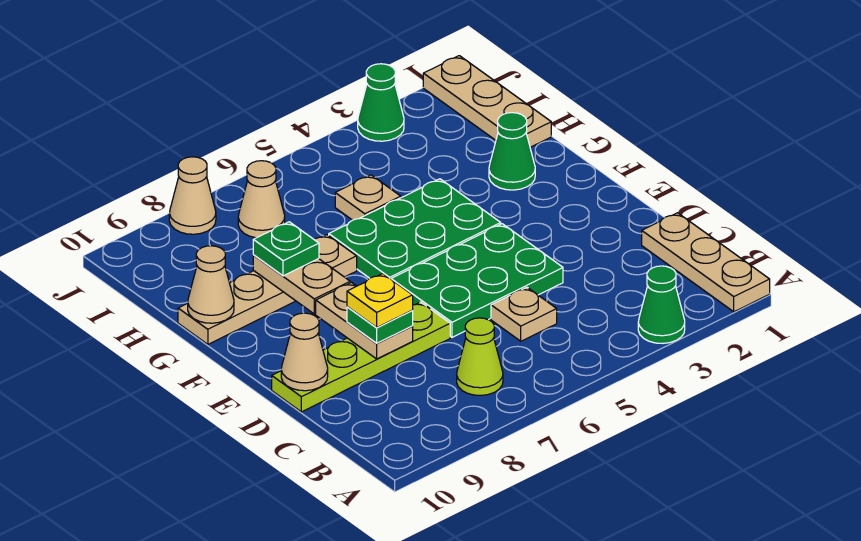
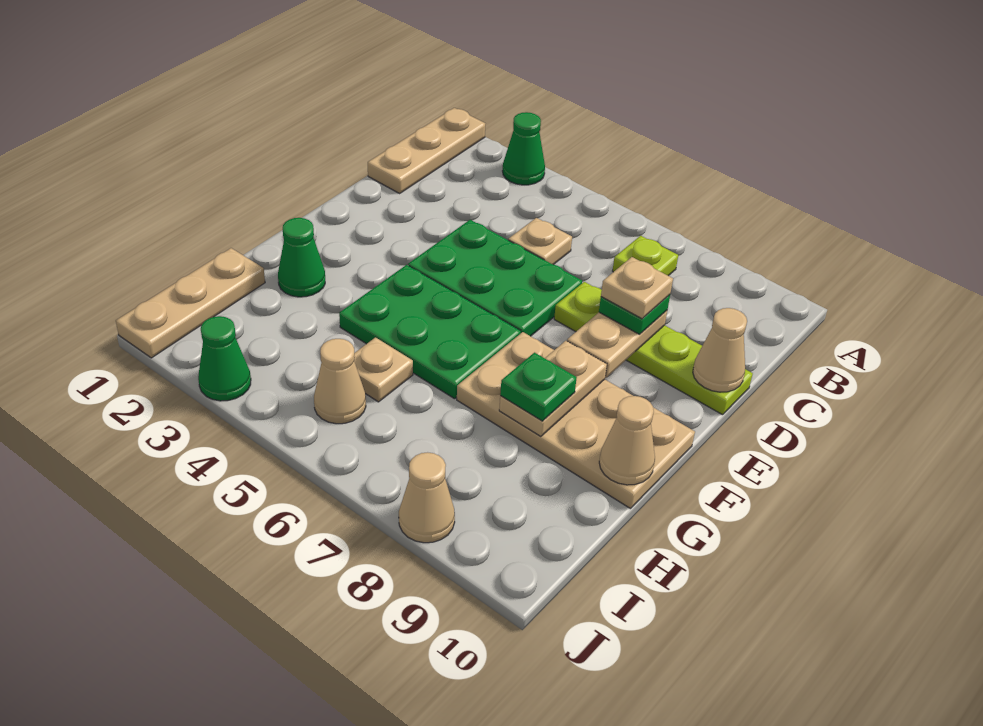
lime cone B7 level 1 -> lime plate B7 level 1
yellow plate D8 level 4 -> tan plate D8 level 4
tan plate G7:G10 level 1 -> tan plate F7:G10 level 1
tan cone I7 level 1 -> tan cone I5 level 1

